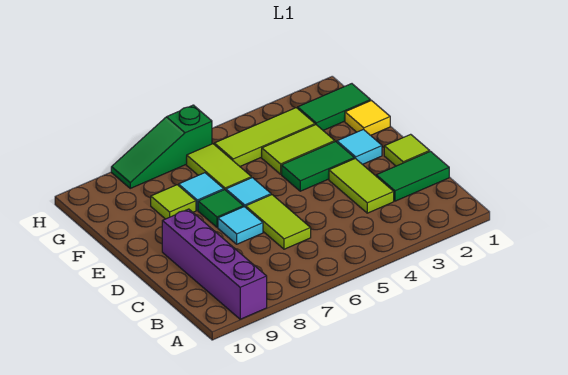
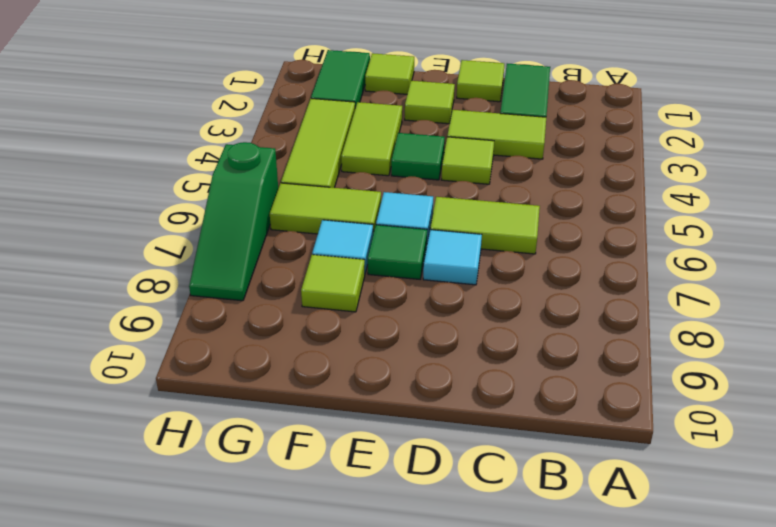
purple brick A9:D9 level 1 -> none
none -> lime tile D4 level 1
cyan tile E2 level 1 -> lime tile E2 level 1
green tile E3:E4 level 1 -> green tile E4 level 1
yellow tile F1 level 1 -> lime tile F1 level 1

